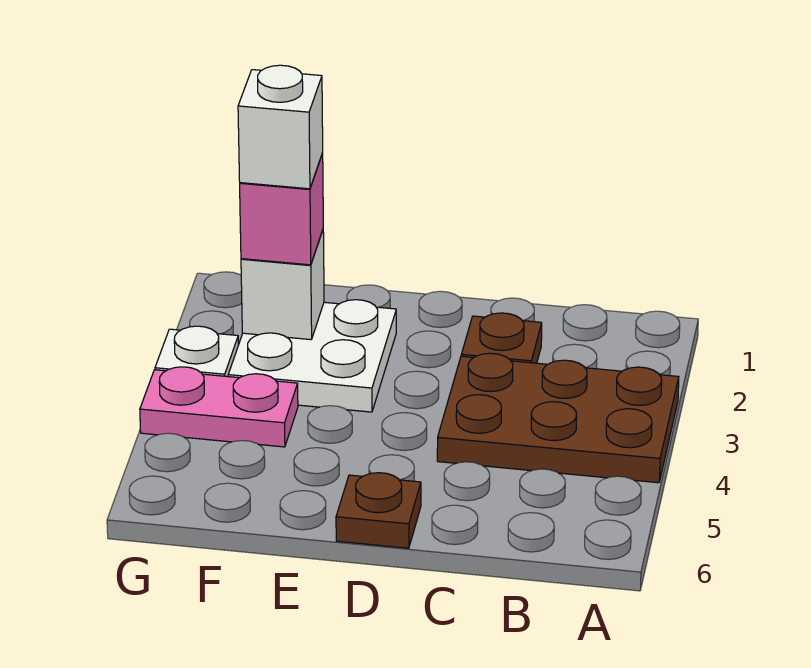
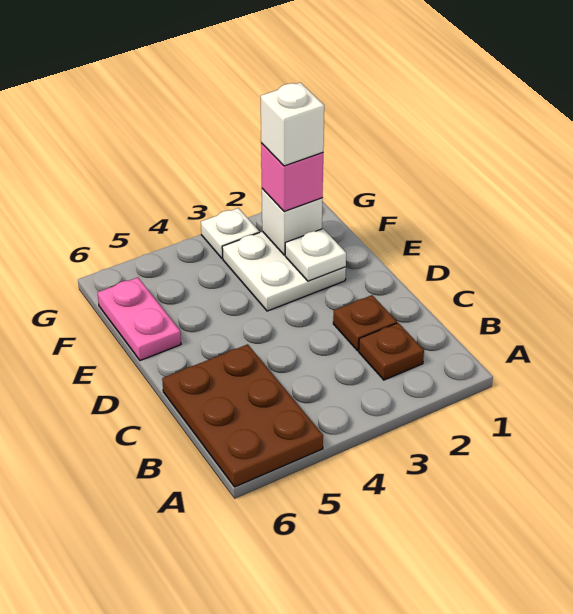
brown plate A3:C4 level 1 -> brown plate A5:C6 level 1
brown plate D6 level 1 -> brown plate B2 level 1
none -> white plate E2 level 2
pink plate F4:G4 level 1 -> pink plate E6:F6 level 1

